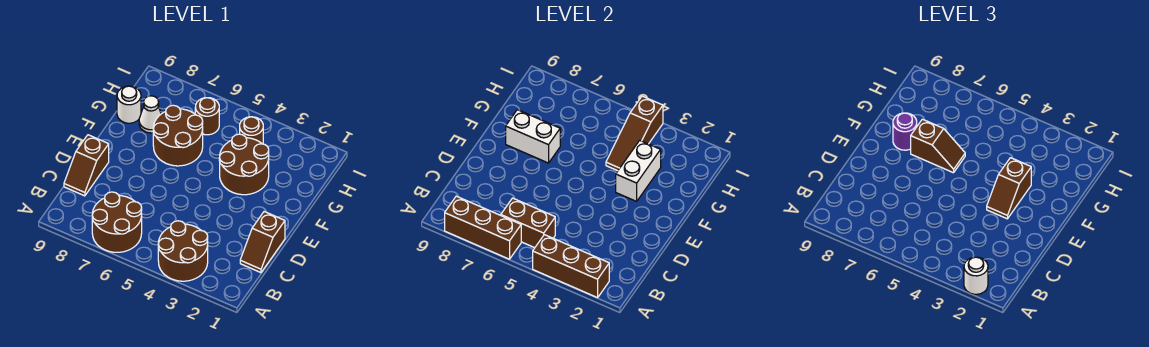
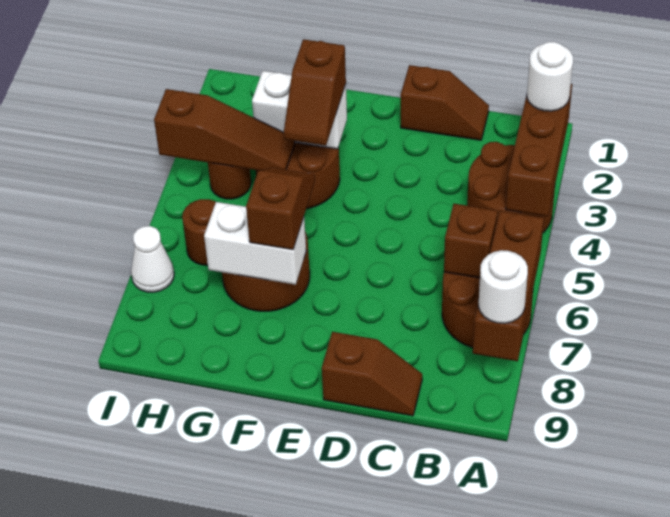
brown brick B5:B6 level 2 -> brown brick B6 level 2
brown slope E3:F3 level 3 top F -> brown slope F3:F4 level 3 top 3
white brick F7:F8 level 2 -> white brick F7:G7 level 2
purple round brick F8 level 3 -> none
white cone G8 level 1 -> white cone I7 level 1
white round brick G9 level 1 -> white round brick A8 level 3

